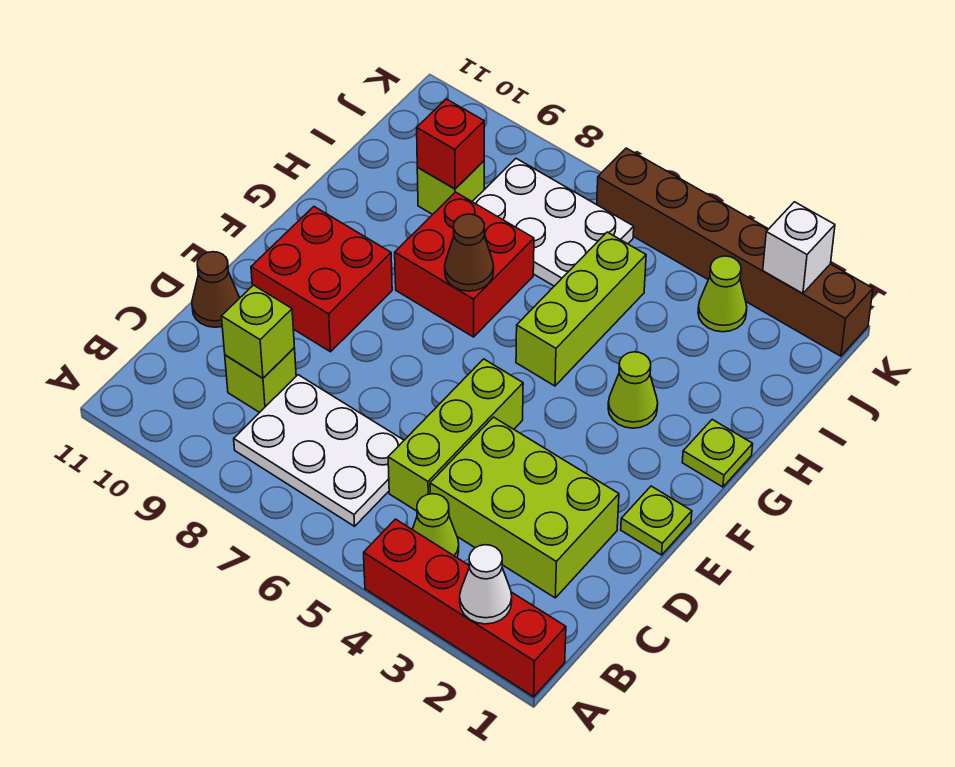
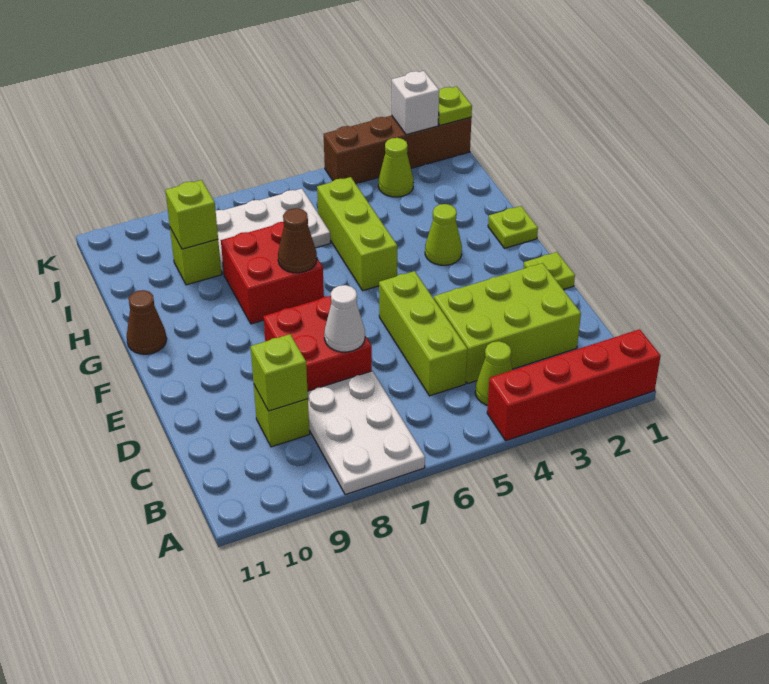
white cone A2 level 2 -> white cone D7 level 2
white plate B6:C8 level 1 -> white plate A7:C8 level 1
brown cone D11 level 1 -> brown cone G11 level 1
red brick E9:F10 level 1 -> red brick D7:E8 level 1
red brick I9 level 2 -> lime brick I9 level 2
brown brick K1:K6 level 1 -> brown brick K1:K4 level 1
none -> lime plate K1 level 2

